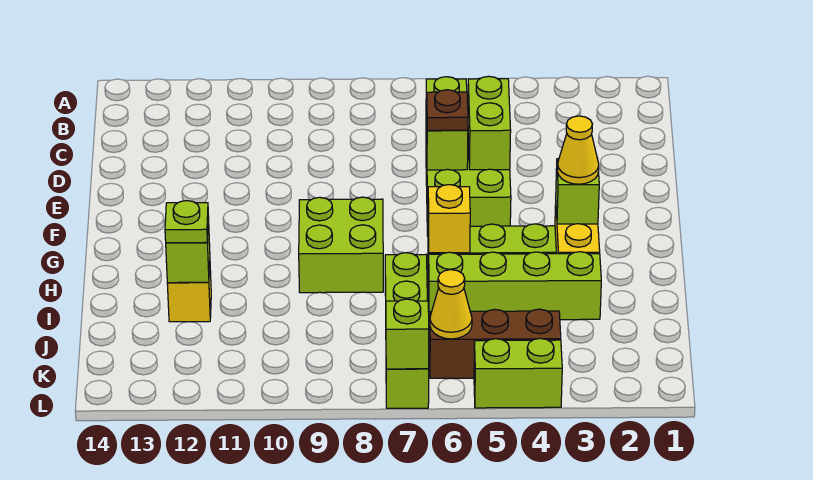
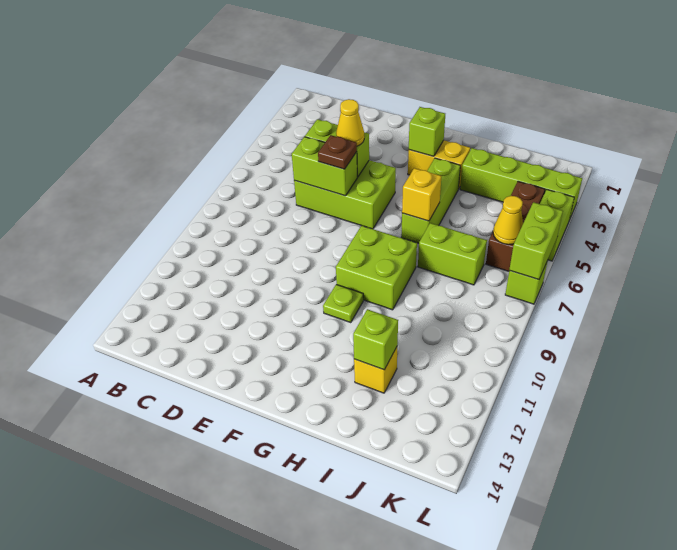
yellow cone G3 level 3 -> yellow cone E5 level 3
lime brick I3:I6 level 1 -> lime brick I3:L3 level 1
lime plate I12 level 3 -> lime plate G10 level 1
lime brick L7 level 2 -> lime brick L6:L7 level 2

